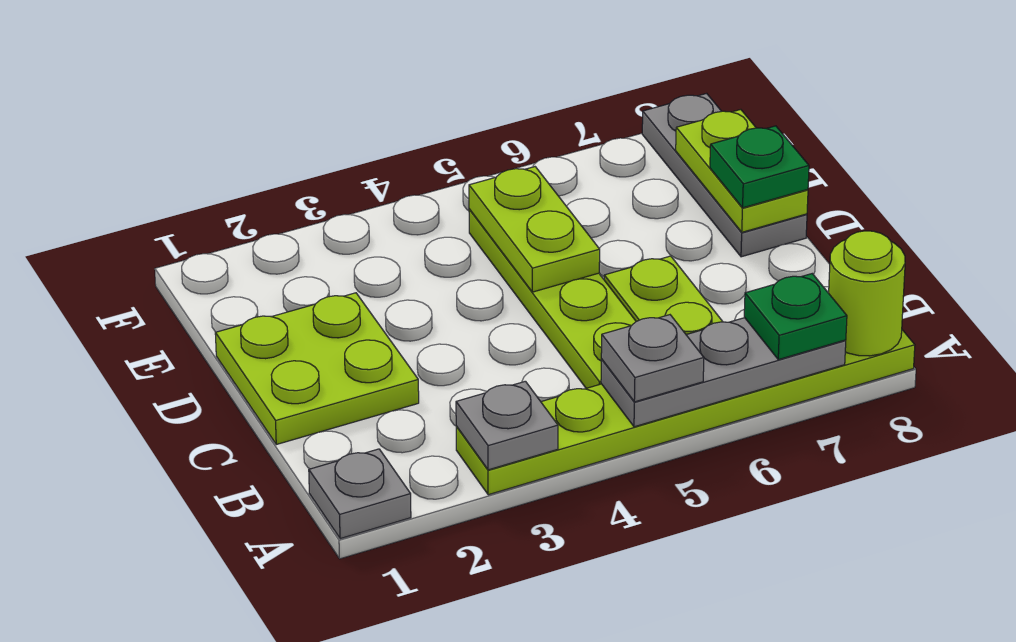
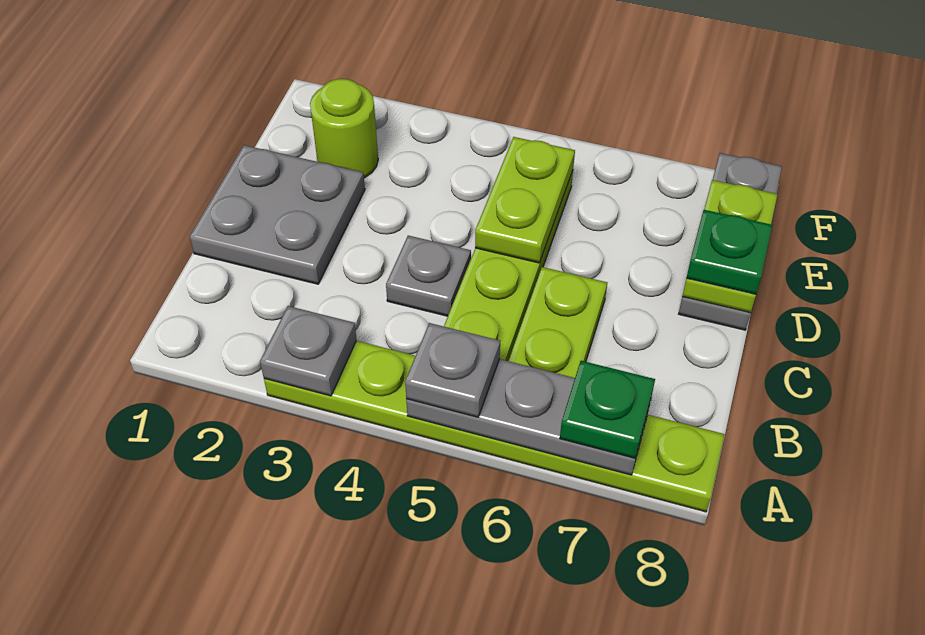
grey plate A1 level 1 -> grey plate C4 level 1
lime round brick A8 level 2 -> lime round brick E2 level 1
lime plate C1:D2 level 1 -> grey plate C1:D2 level 1

